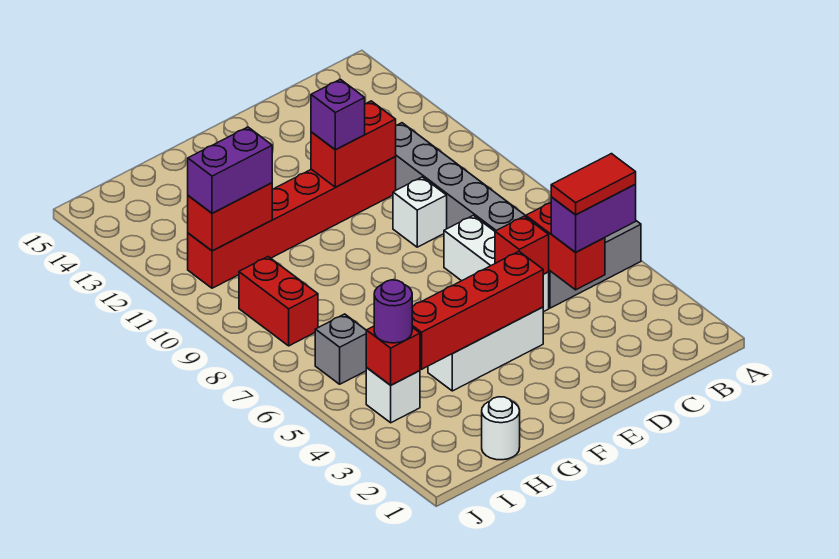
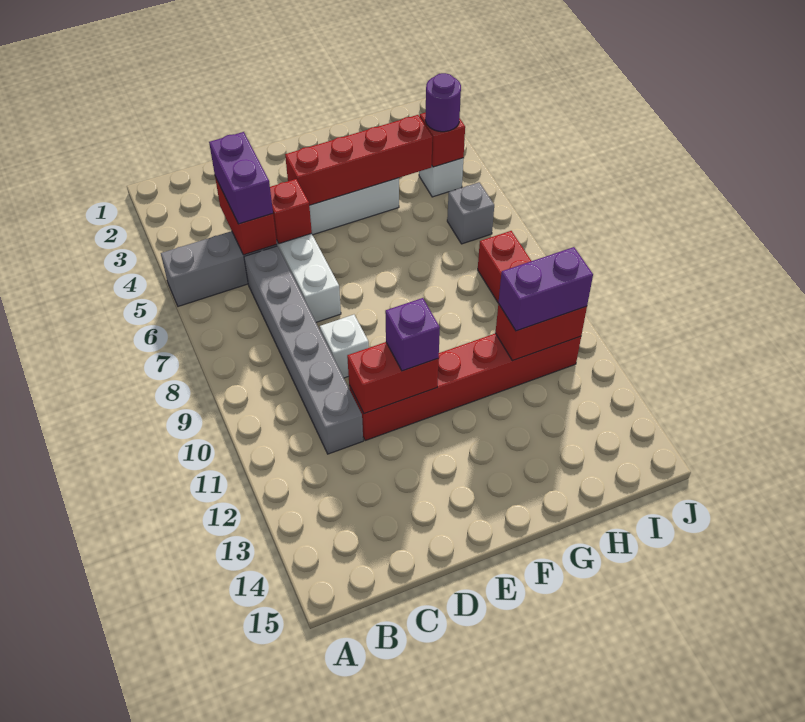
purple brick B4:C4 level 3 -> purple brick C4:C5 level 3
red tile B4:C4 level 4 -> none
white round brick H1 level 1 -> none

